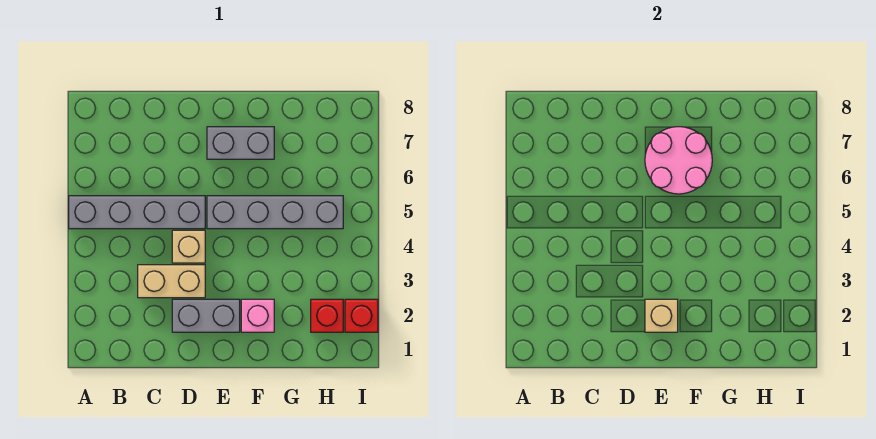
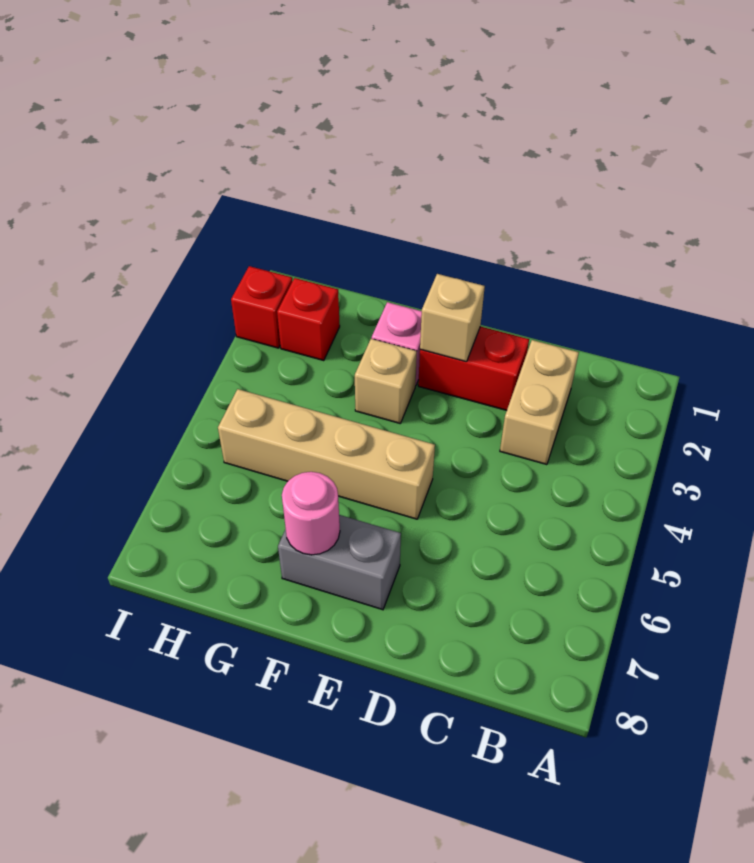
grey brick A5:D5 level 1 -> none
tan brick C3:D3 level 1 -> tan brick C2:C3 level 1
grey brick D2:E2 level 1 -> red brick D2:E2 level 1
tan brick D4 level 1 -> tan brick F3 level 1
grey brick E5:H5 level 1 -> tan brick E5:H5 level 1
pink round brick E6:F7 level 2 -> pink round brick F7 level 2

